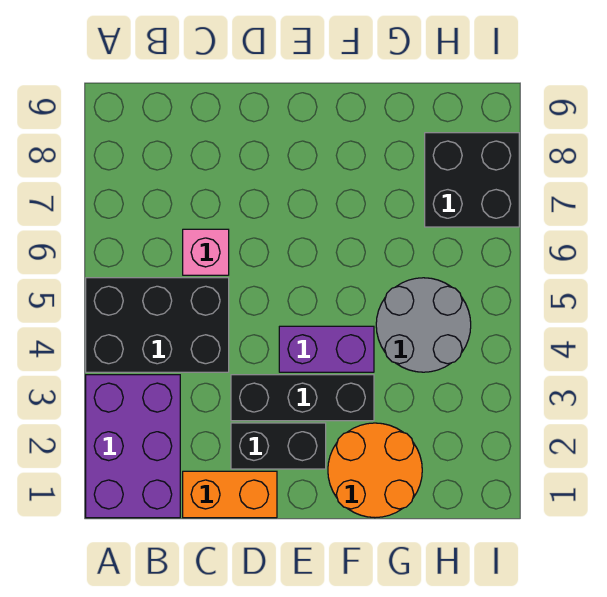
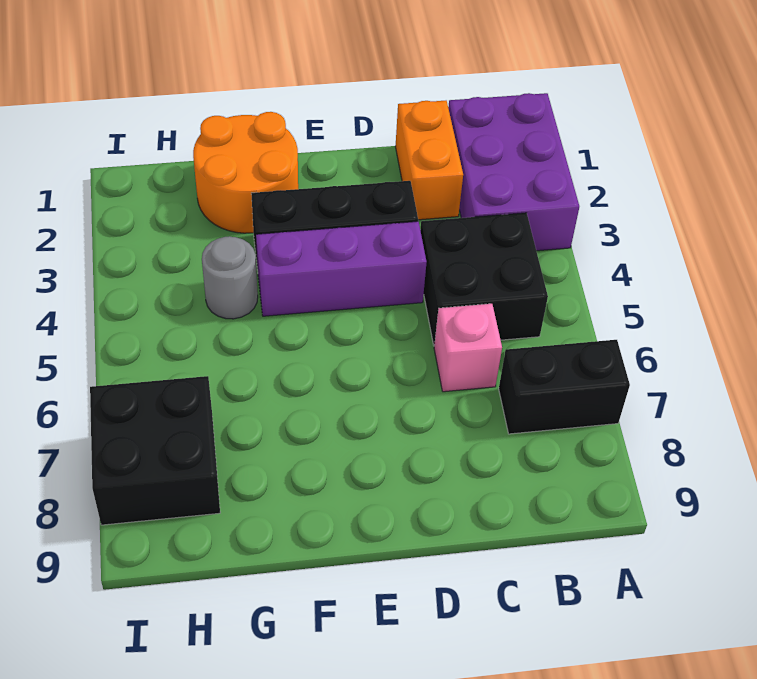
black brick A4:C5 level 1 -> black brick B4:C5 level 1
orange brick C1:D1 level 1 -> orange brick C1:C2 level 1
black brick D2:E2 level 1 -> black brick A7:B7 level 1
purple brick E4:F4 level 1 -> purple brick D4:F4 level 1
grey round brick G4:H5 level 1 -> grey round brick G4 level 1

